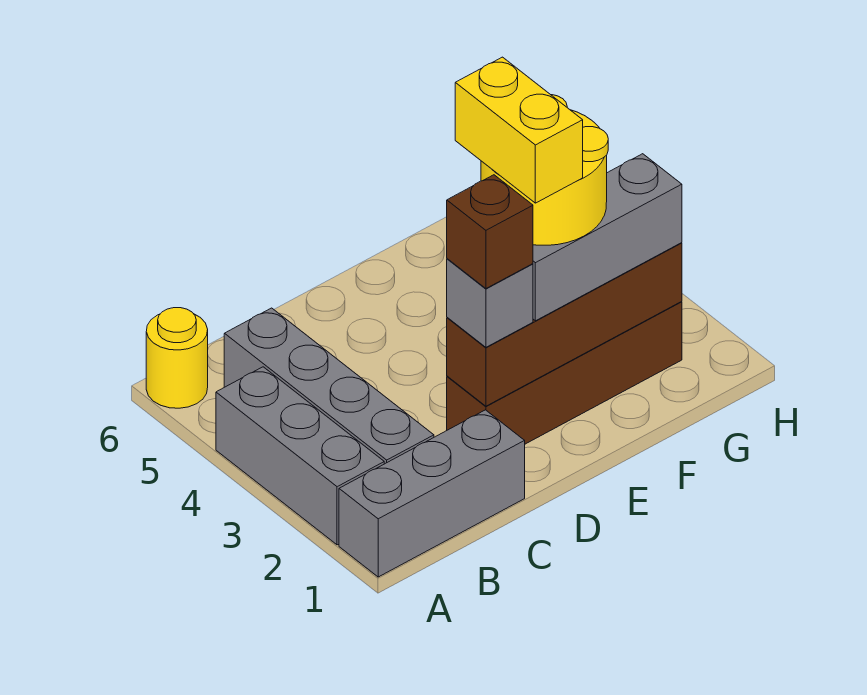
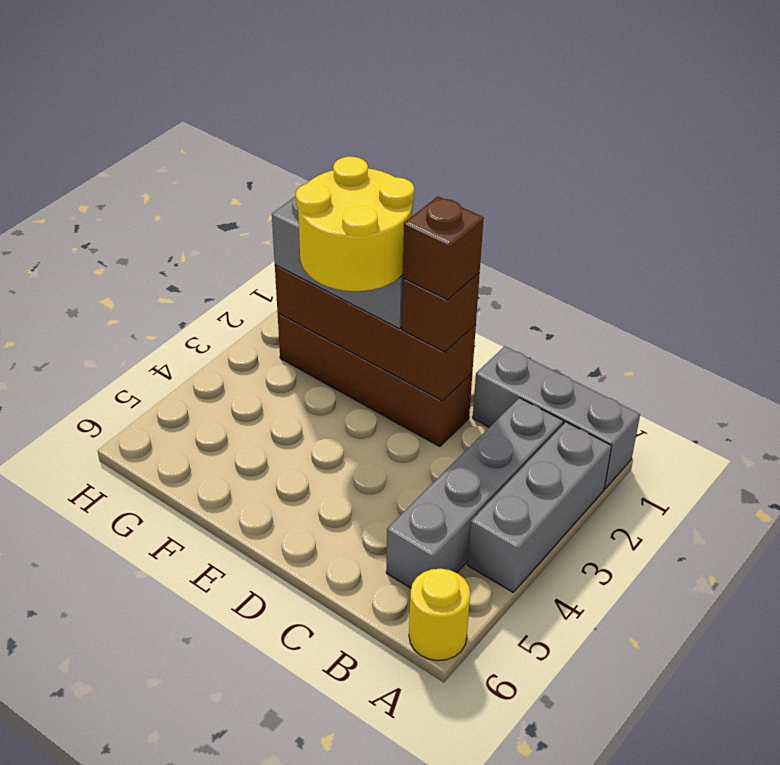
grey brick D2 level 3 -> brown brick D2 level 3
yellow brick E2:E3 level 5 -> none

